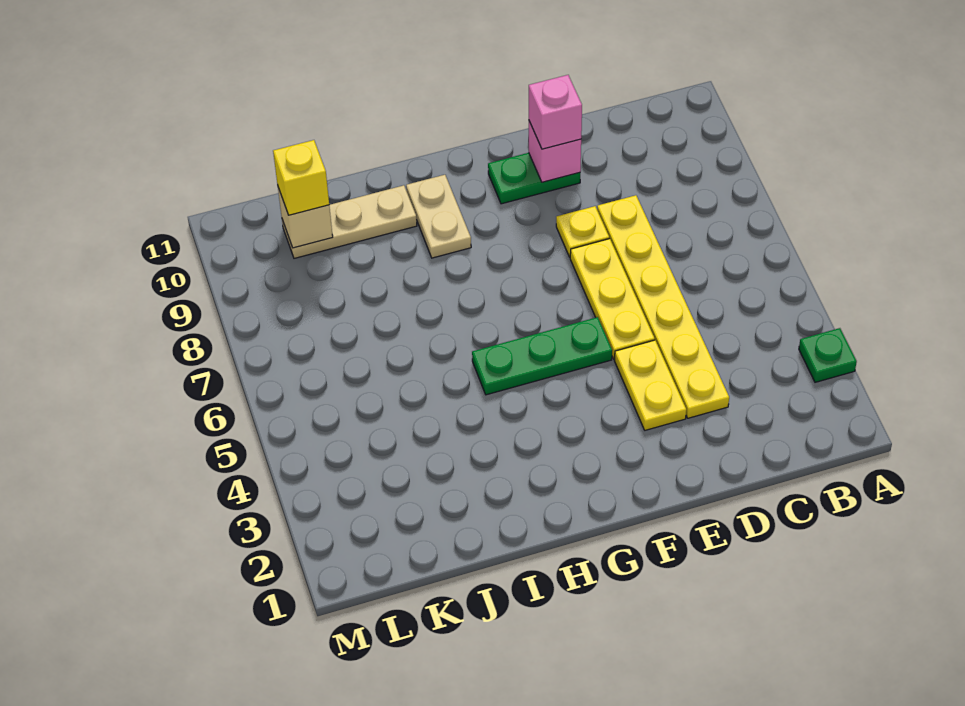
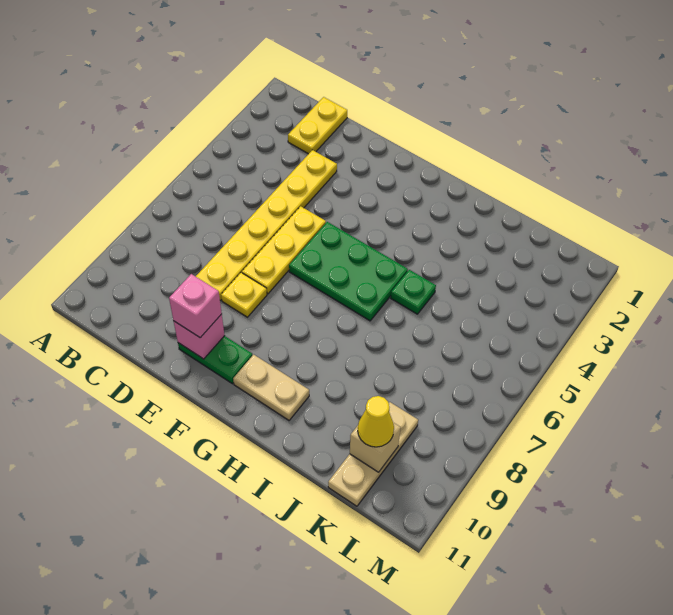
green plate A3 level 1 -> green plate I5 level 1
yellow plate E3:E4 level 1 -> yellow plate C1:C2 level 1
green plate F5:H5 level 1 -> green plate F5:H6 level 1
tan plate H9:H10 level 1 -> tan plate G10:H10 level 1
tan plate I10:K10 level 1 -> tan plate K9:K11 level 1
yellow brick K10 level 3 -> yellow cone K10 level 3

